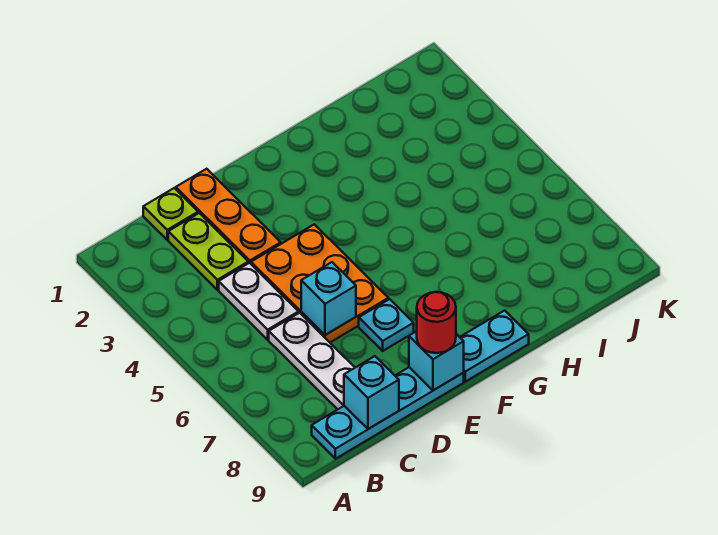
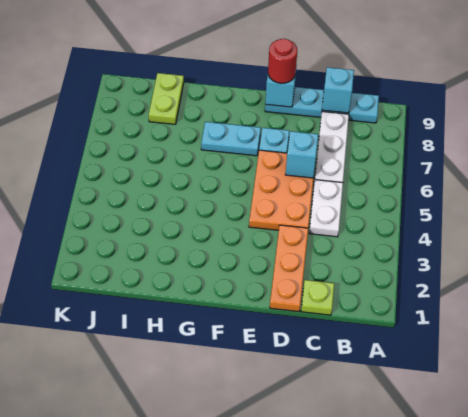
lime plate C2:C3 level 1 -> lime plate I8:I9 level 1
cyan plate F9:G9 level 1 -> cyan plate F7:G7 level 1

